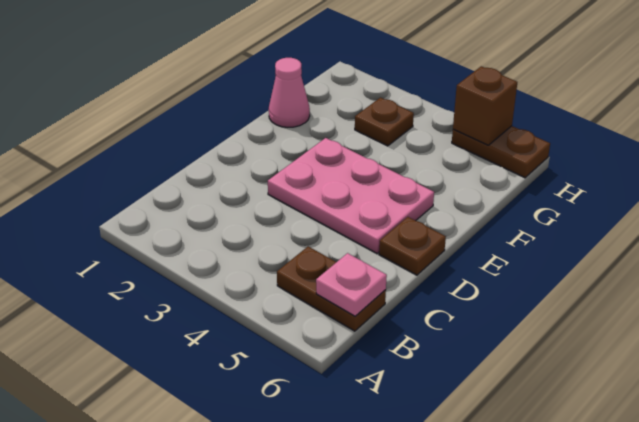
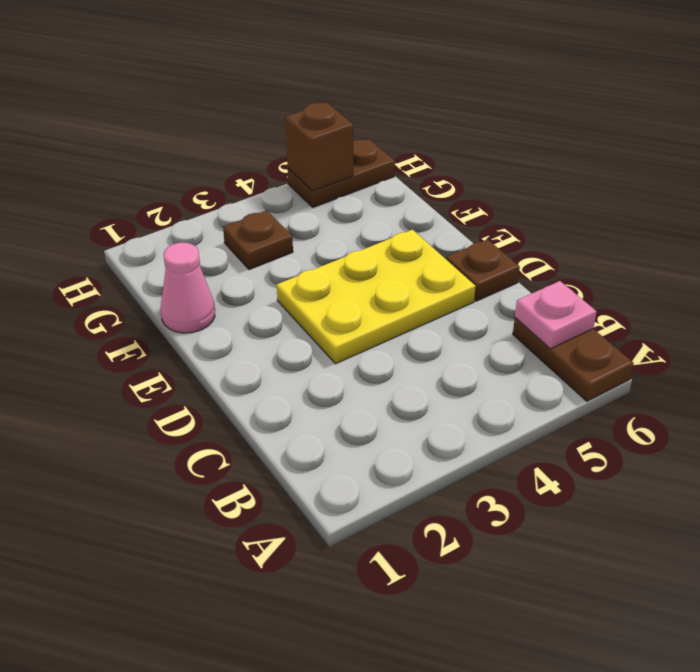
brown plate B5:B6 level 1 -> brown plate A6:B6 level 1
pink plate D3:E5 level 1 -> yellow plate D3:E5 level 1

